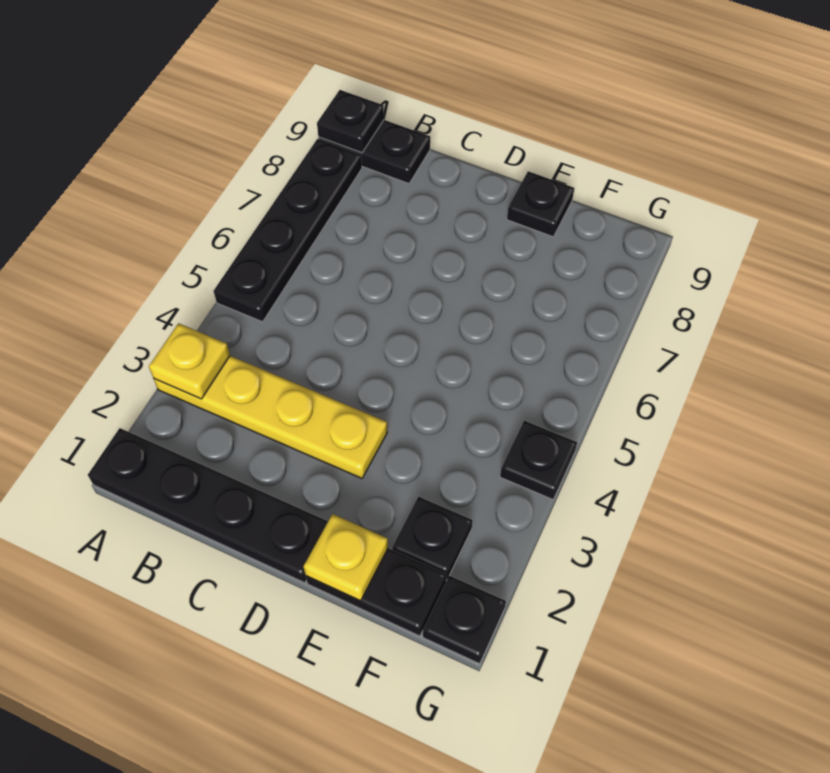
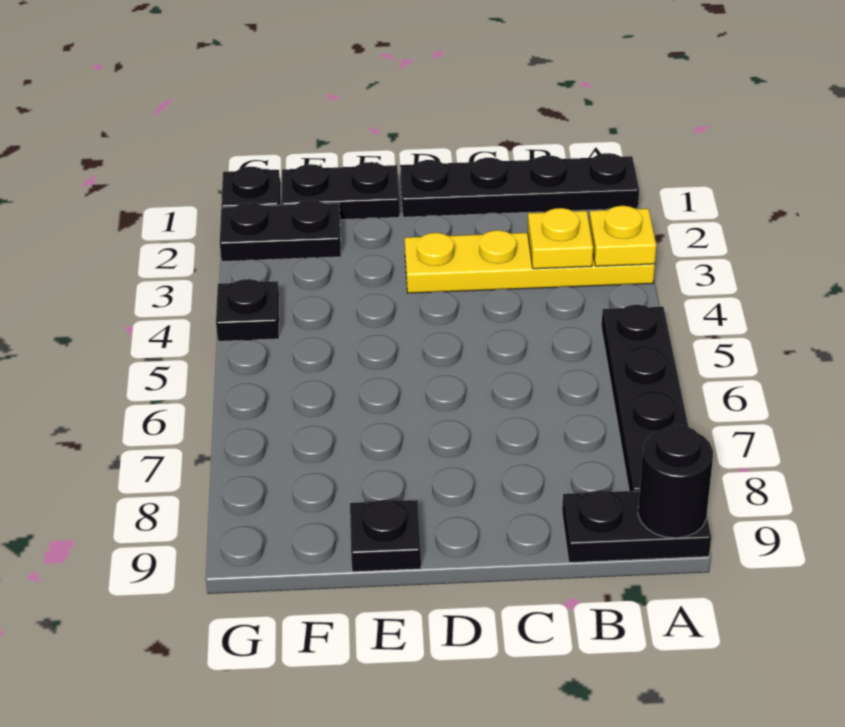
black plate A9 level 2 -> black round brick A9 level 2
yellow plate E1 level 2 -> yellow plate B3 level 2
black plate F2 level 1 -> black plate F2:G2 level 1

